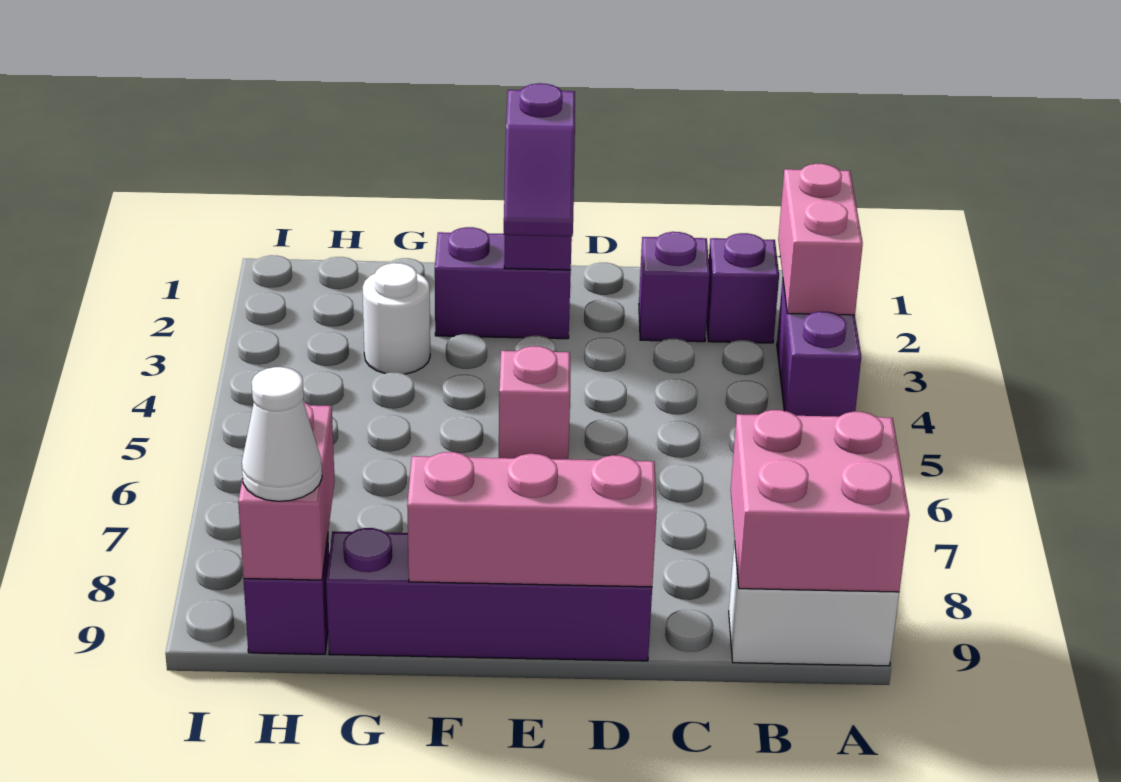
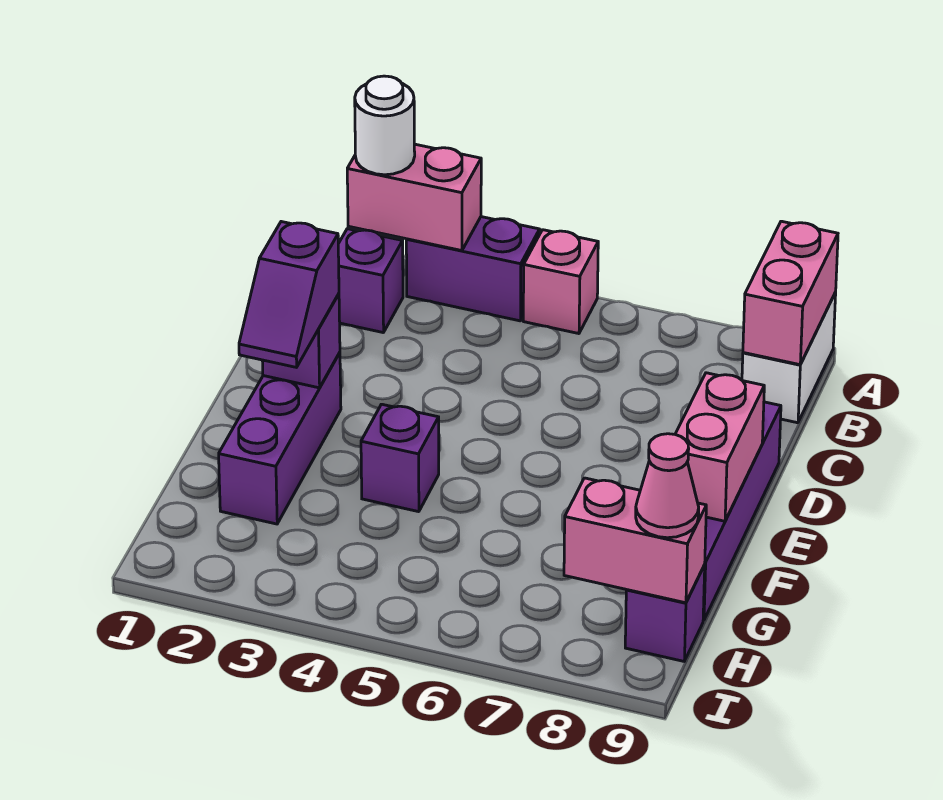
pink brick A8:B9 level 2 -> pink brick A9:B9 level 2
purple brick C2 level 1 -> purple brick F4 level 1
pink brick D9:F9 level 2 -> pink brick E9:F9 level 2
purple brick E2:F2 level 1 -> purple brick E2:G2 level 1
purple slope E2:E3 level 3 top 2 -> purple slope E2:F2 level 3 top E
pink brick E5 level 1 -> pink brick A5 level 1
white round brick G3 level 1 -> white round brick A2 level 3
white cone H9 level 3 -> pink cone H9 level 3

